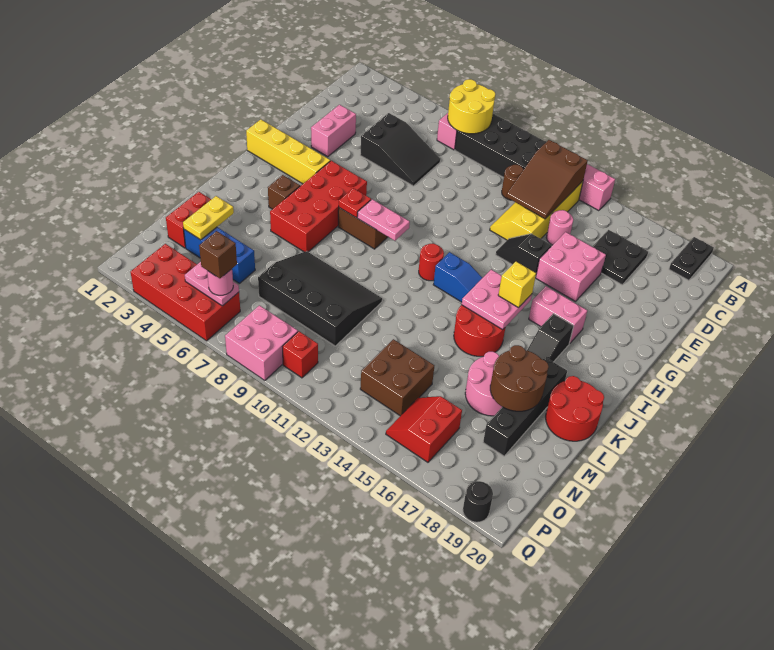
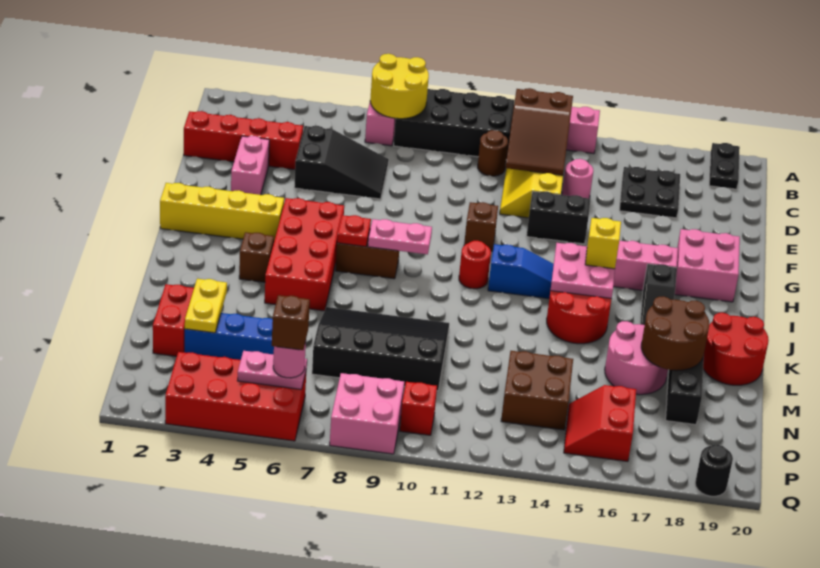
none -> red brick D1:D4 level 1
pink brick E15:F16 level 1 -> pink brick G18:H19 level 1
black slope F13:F14 level 1 top 14 -> black brick F13:F14 level 1
none -> brown brick G11 level 1

